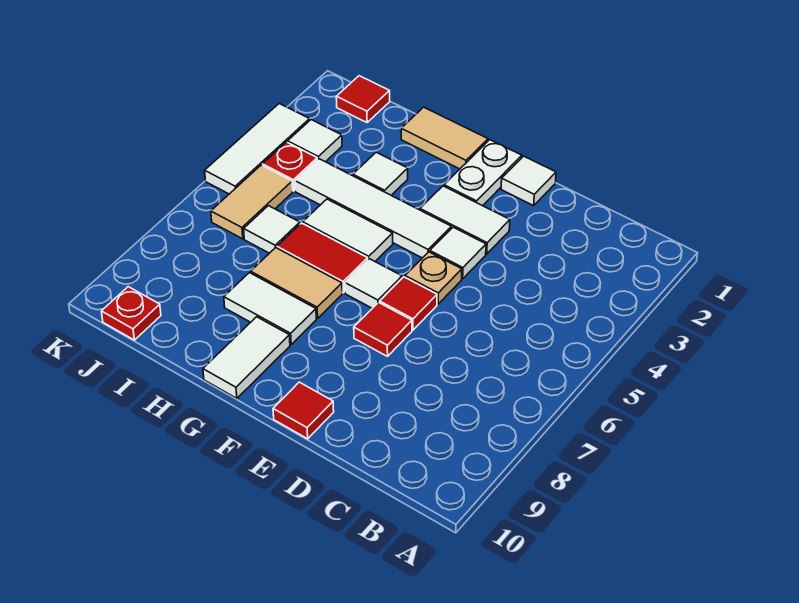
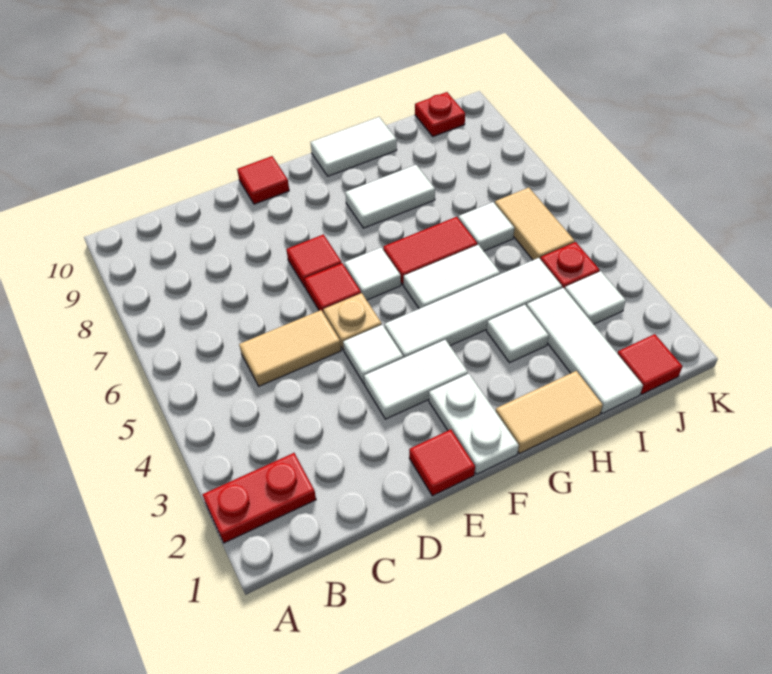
none -> red plate A2:B2 level 1
white tile E1 level 1 -> red tile E1 level 1
tan tile G7:H7 level 1 -> tan tile C5:D5 level 1
white tile G9:G10 level 1 -> white tile G10:H10 level 1
white tile K3:K5 level 1 -> white tile I1:I3 level 1

